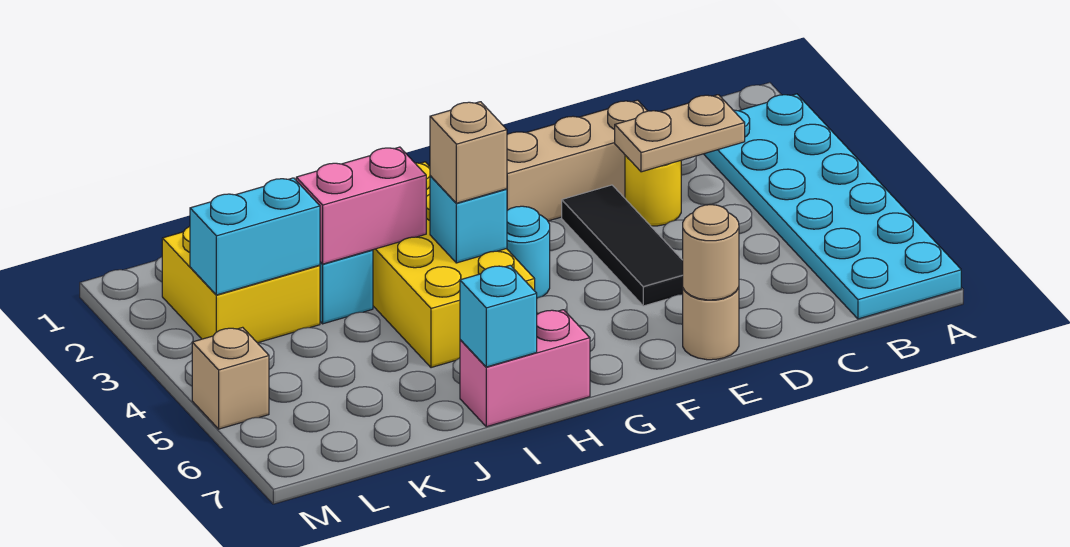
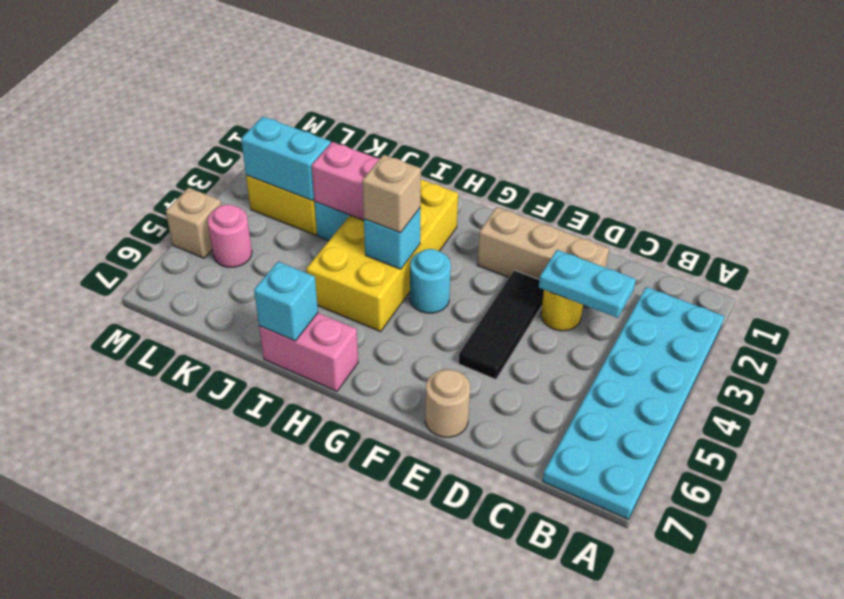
tan plate C3:D3 level 2 -> cyan plate C3:D3 level 2
tan round brick E7 level 2 -> none
none -> pink round brick L5 level 1

